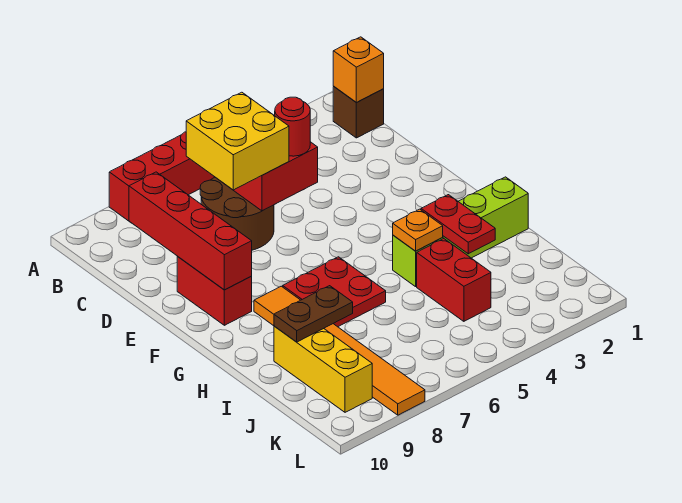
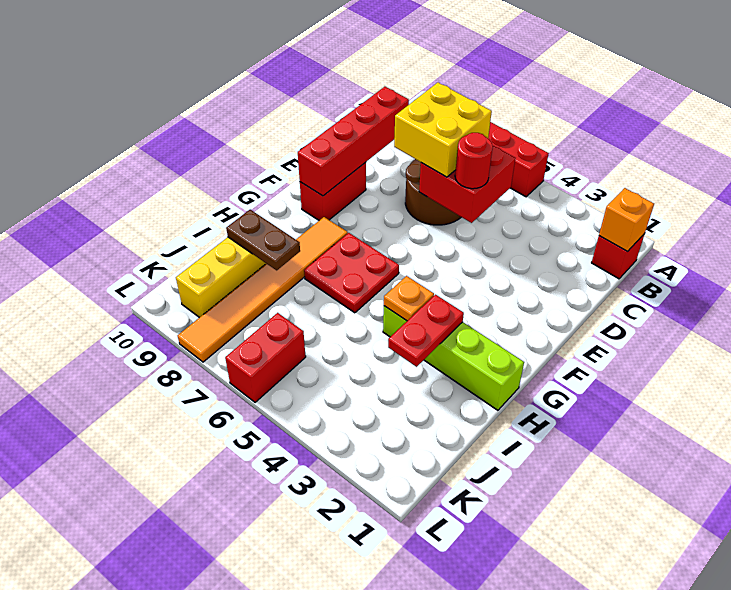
brown brick B1 level 1 -> red brick B1 level 1
red brick I4:J4 level 1 -> red brick K6:L6 level 1

